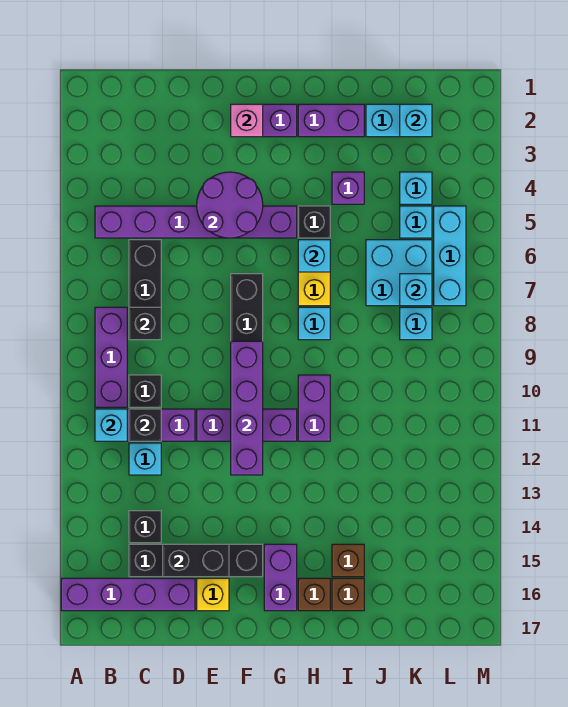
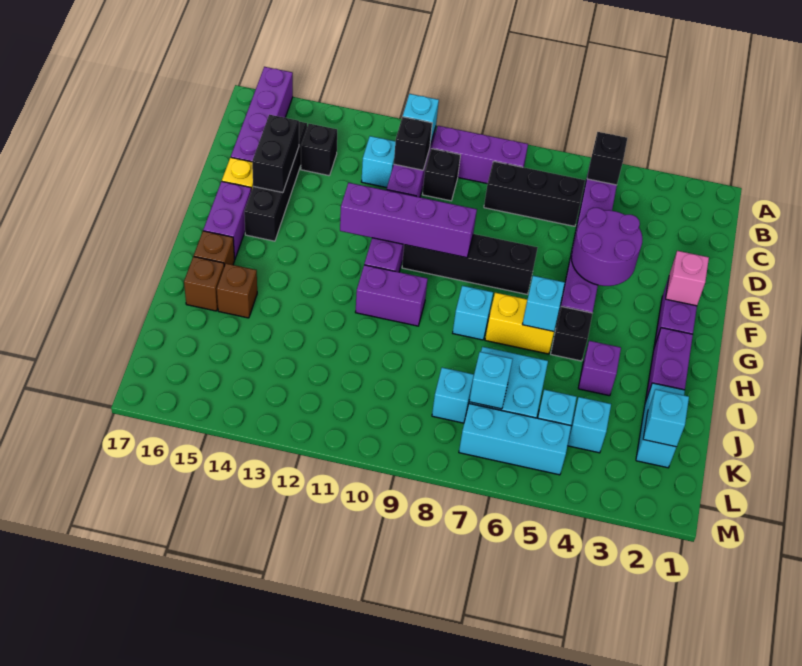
black brick C8 level 2 -> black brick B5 level 2
purple brick G15:G16 level 1 -> purple brick F16:G16 level 1

